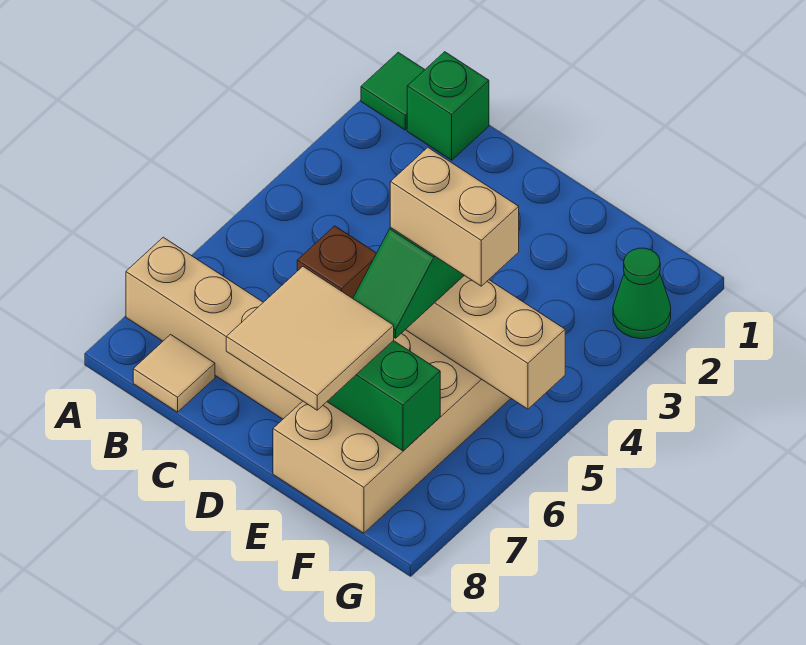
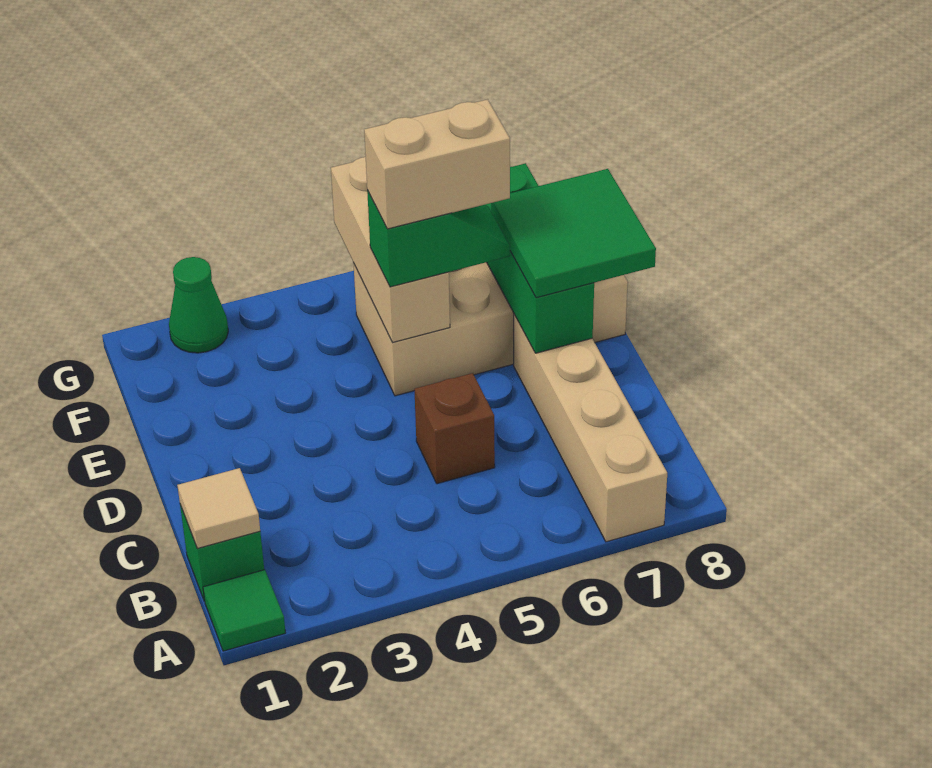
tan tile B8 level 1 -> tan tile B1 level 2
tan tile D7:E8 level 3 -> green tile D7:E8 level 3
tan brick E5:F5 level 4 -> tan brick E5:E6 level 4

